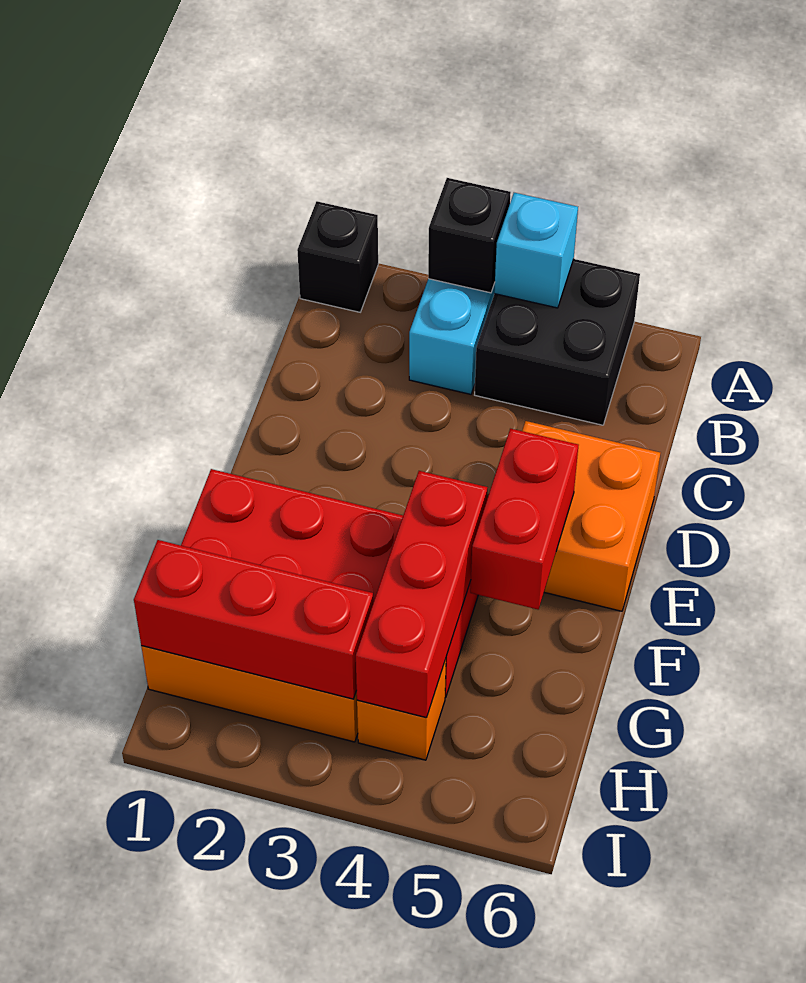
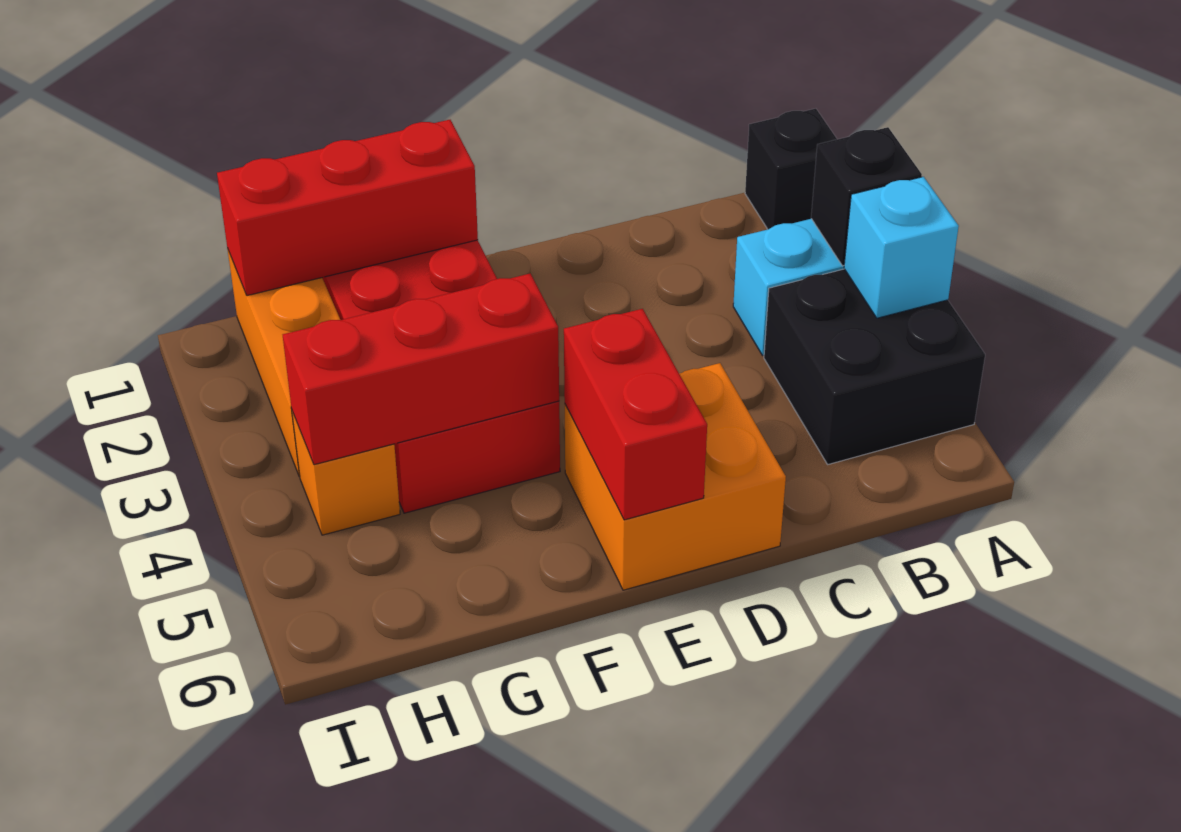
red brick E5:F5 level 2 -> red brick E5:E6 level 2
red brick H1:H3 level 2 -> red brick F1:H1 level 2

